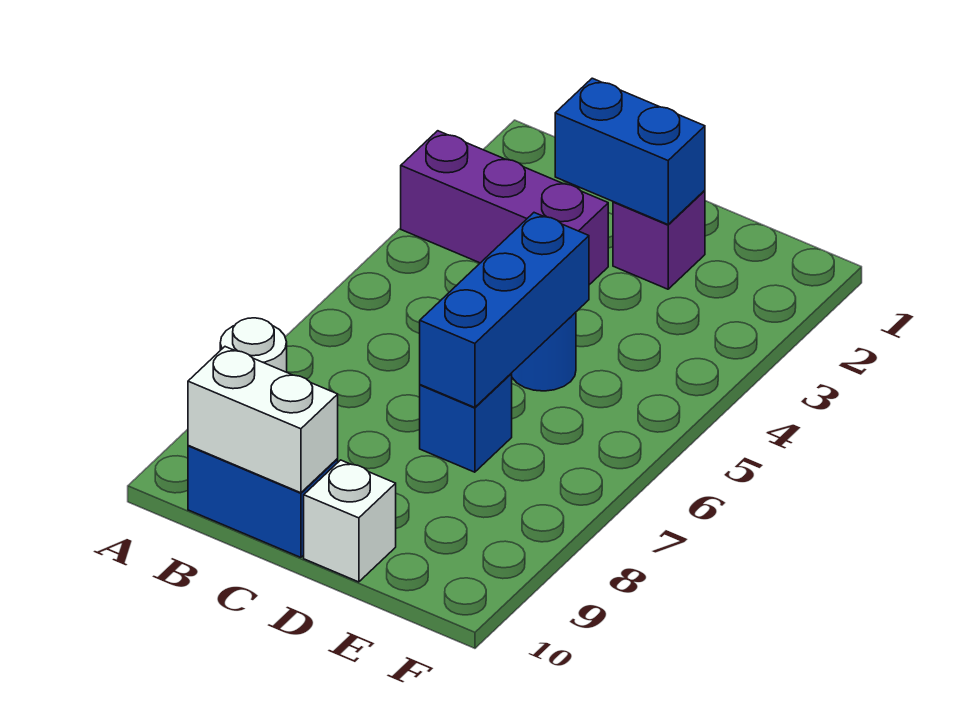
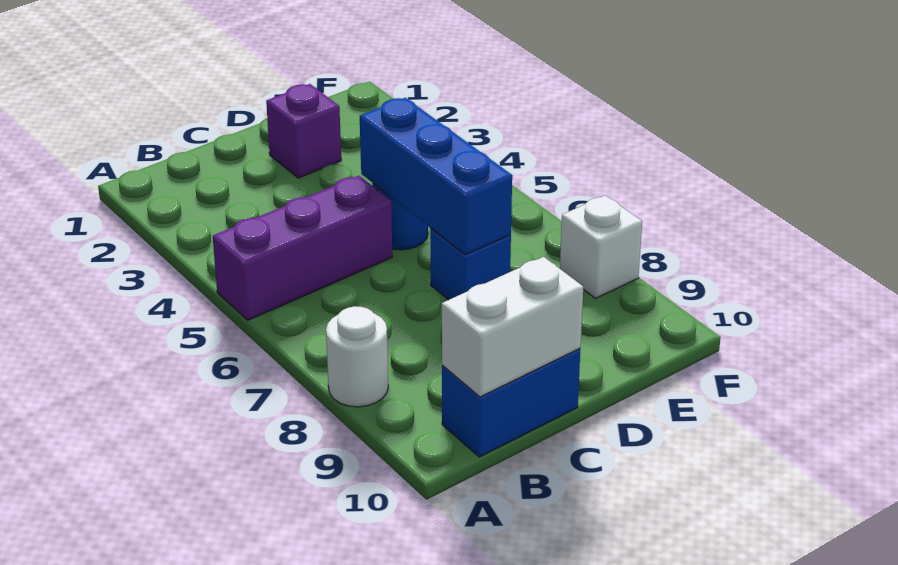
purple brick A3:C3 level 1 -> purple brick A5:C5 level 1
blue brick C2:D2 level 2 -> none
white brick D10 level 1 -> white brick F8 level 1

